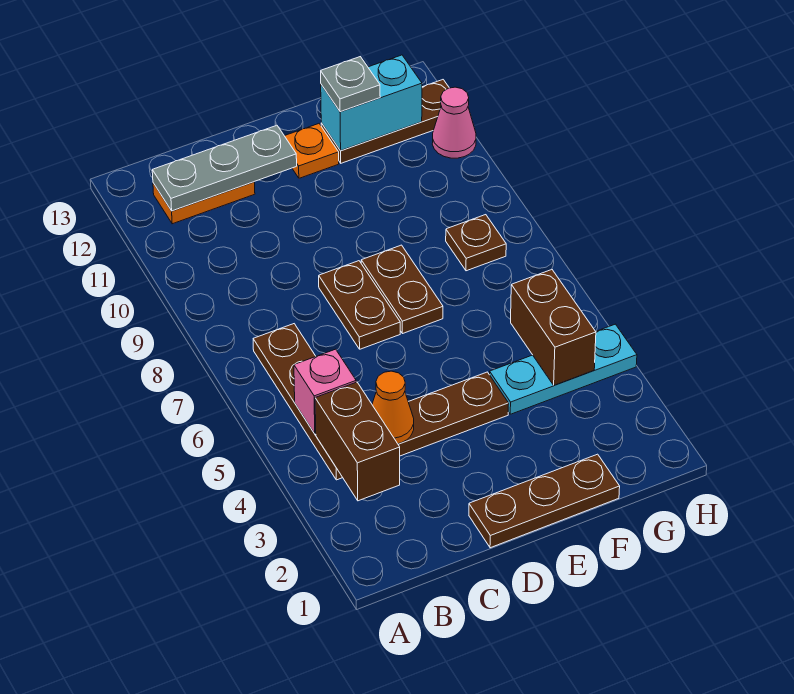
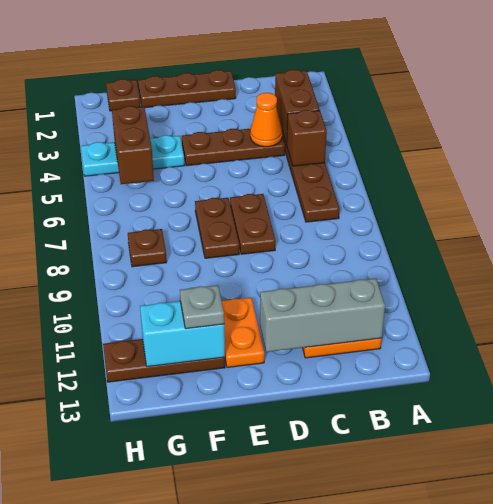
pink brick B5 level 2 -> brown brick B5 level 2
grey plate B12:D12 level 2 -> grey brick B12:D12 level 2
orange plate E12 level 1 -> orange plate E11:E12 level 1
none -> brown plate G1 level 1
pink cone H11 level 1 -> none

